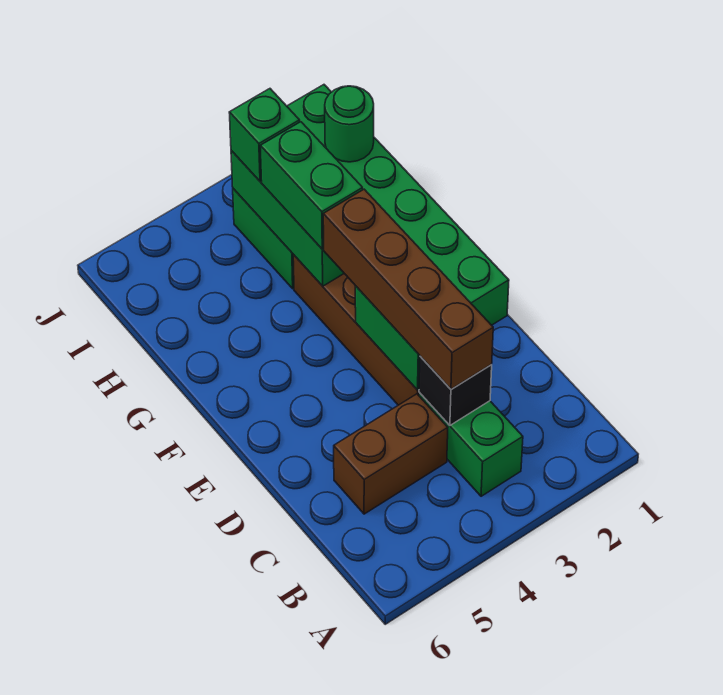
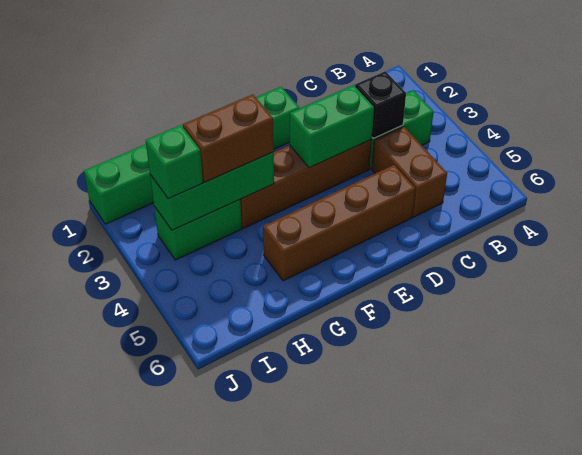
brown brick C3:F3 level 3 -> brown brick D5:G5 level 1
green brick G3:H3 level 3 -> brown brick G3:H3 level 3
green round brick I1 level 2 -> none

